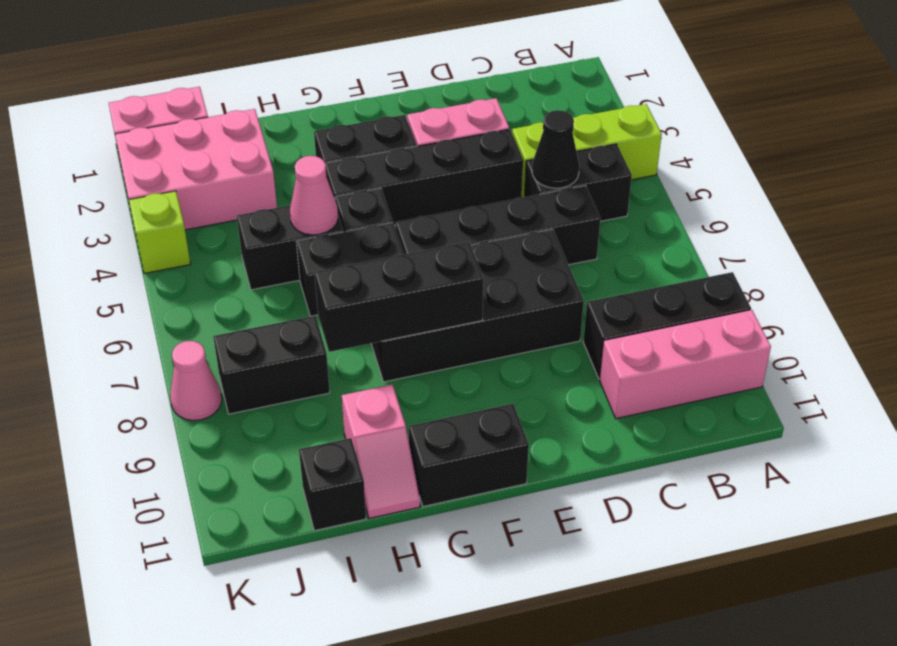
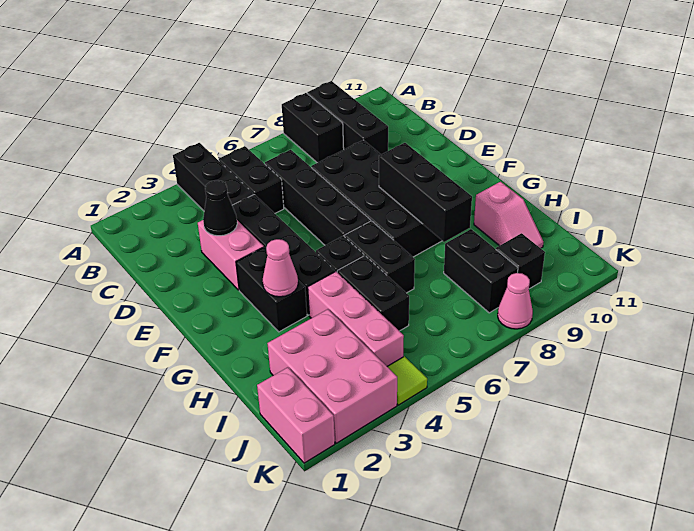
lime brick A4:C4 level 1 -> black brick A4:C4 level 1
pink brick A10:C10 level 1 -> pink brick H4:J4 level 1
black cone C5 level 2 -> black cone D3 level 2
black brick F11:G11 level 1 -> black brick A8:B8 level 1
pink cone H5 level 2 -> pink cone G3 level 2
pink slope H10:H11 level 1 top 10 -> pink slope H10:I10 level 1 top H
black brick I11 level 1 -> black brick J9 level 1
lime brick K4 level 1 -> lime tile K4 level 1

